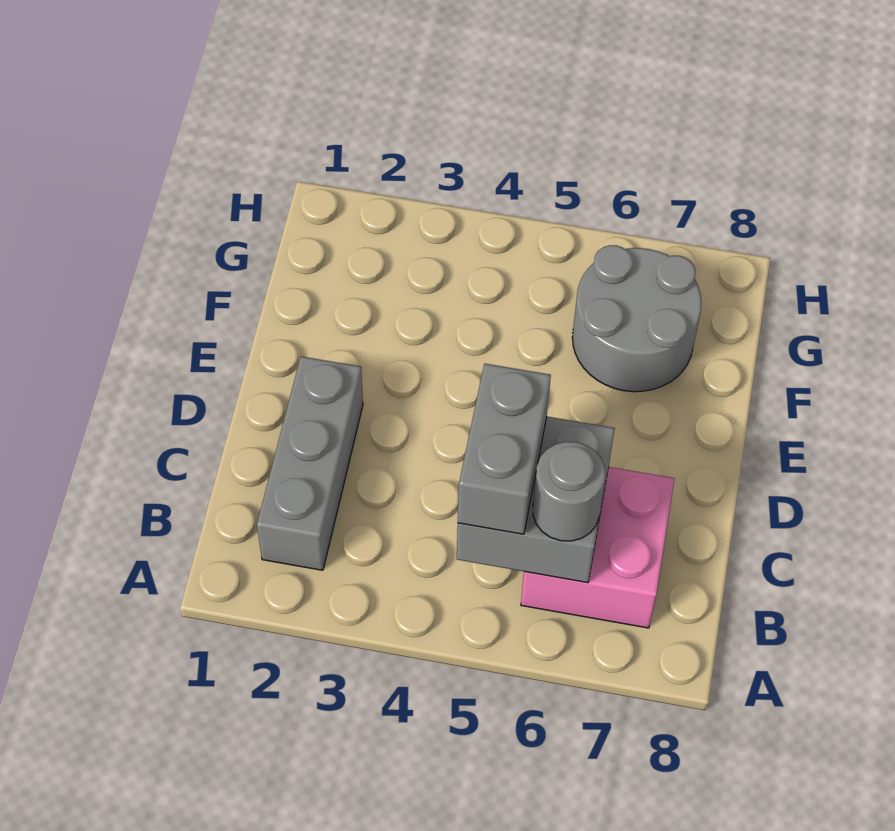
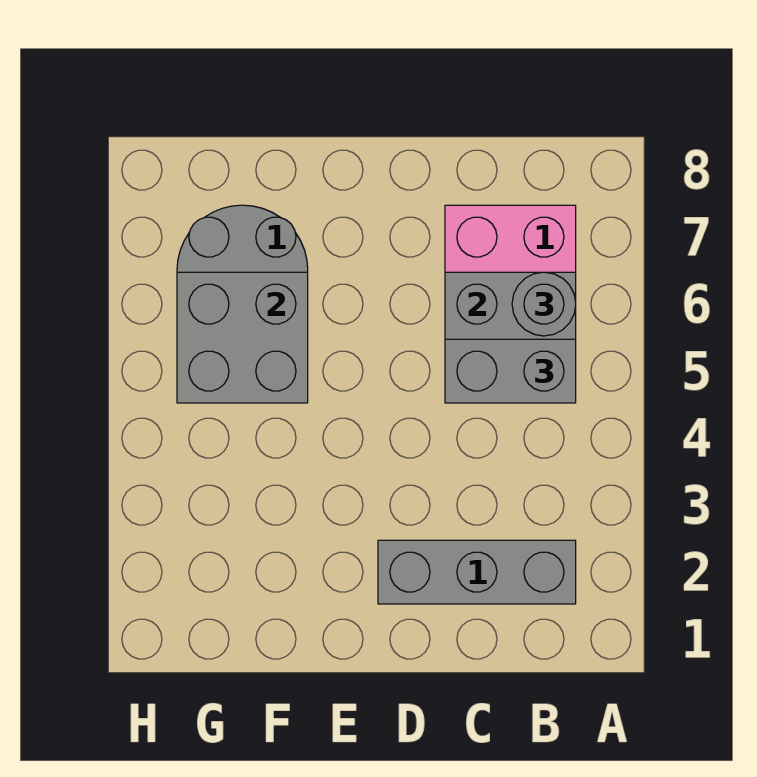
none -> grey brick F5:G6 level 2

